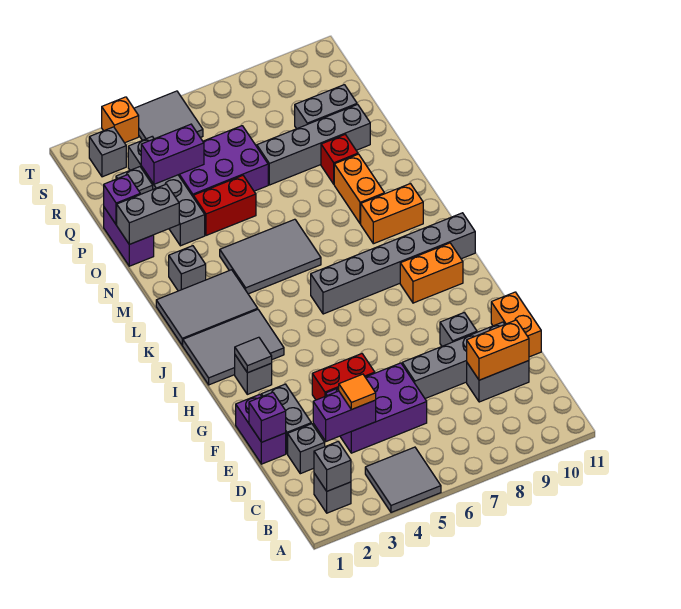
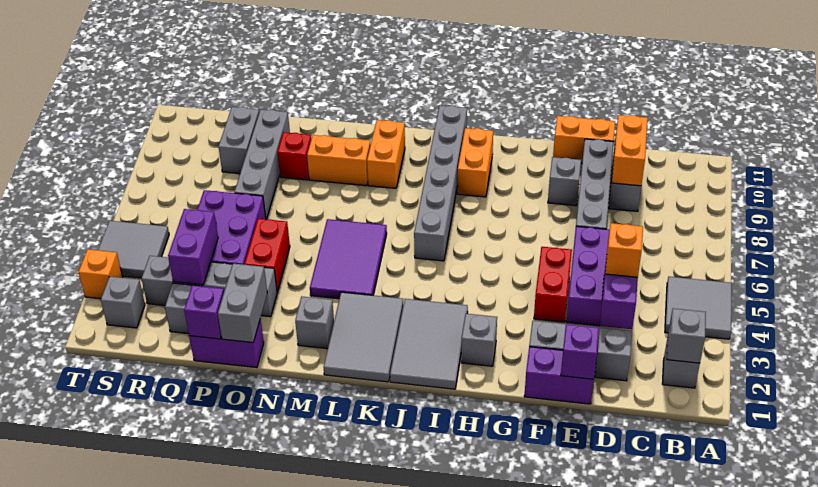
orange tile D4 level 3 -> orange brick D4 level 3
grey tile H2 level 2 -> none
grey tile L4:M6 level 1 -> purple tile L4:M6 level 1

